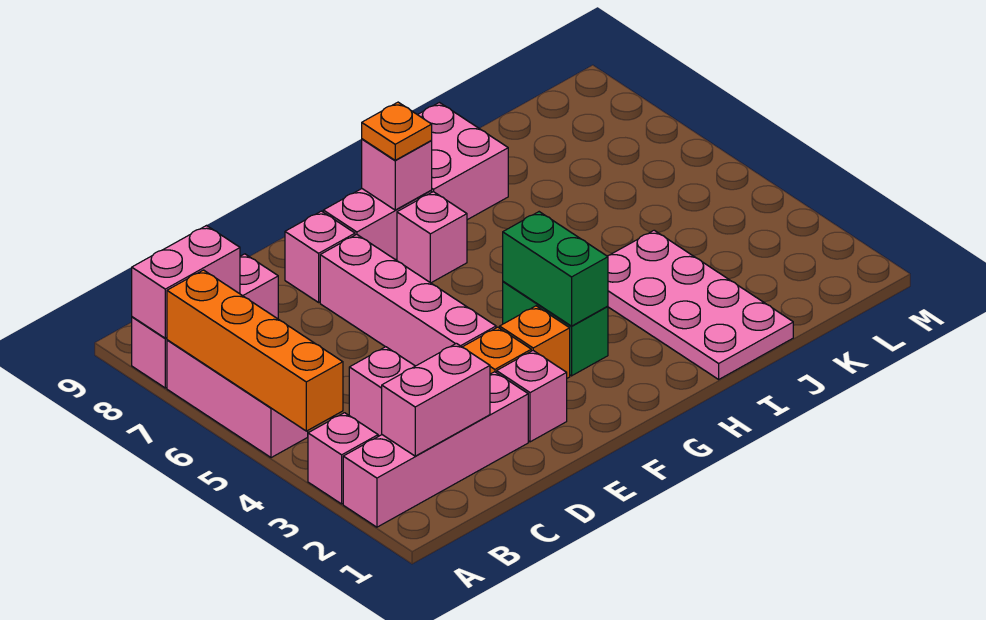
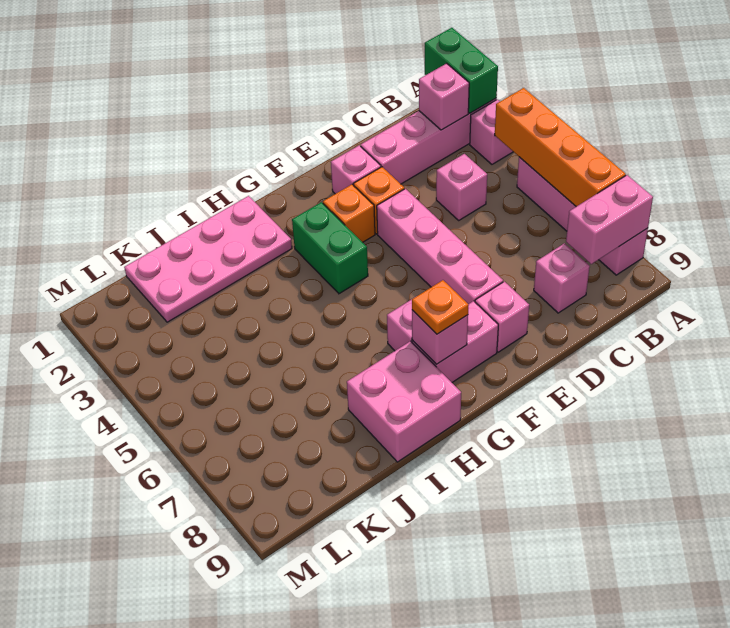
pink brick B2:C2 level 2 -> pink brick B2 level 2
green brick G3:G4 level 2 -> green brick A1:A2 level 2
pink plate I1:J4 level 1 -> pink plate H1:K2 level 1

